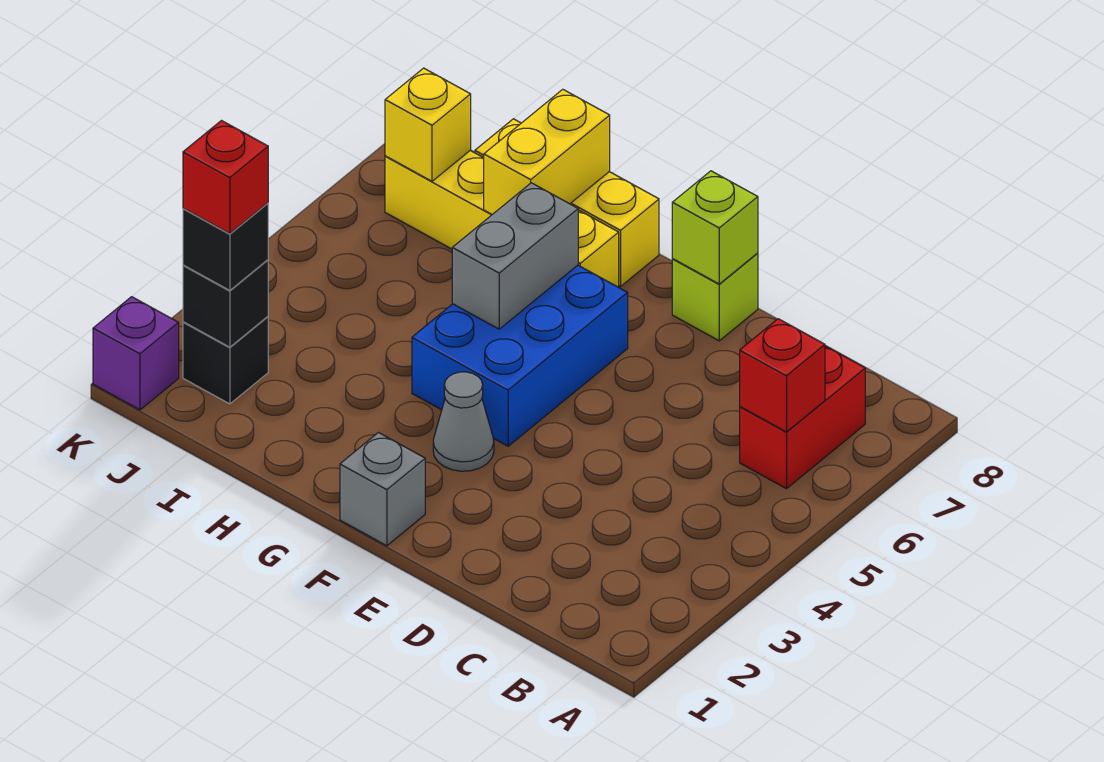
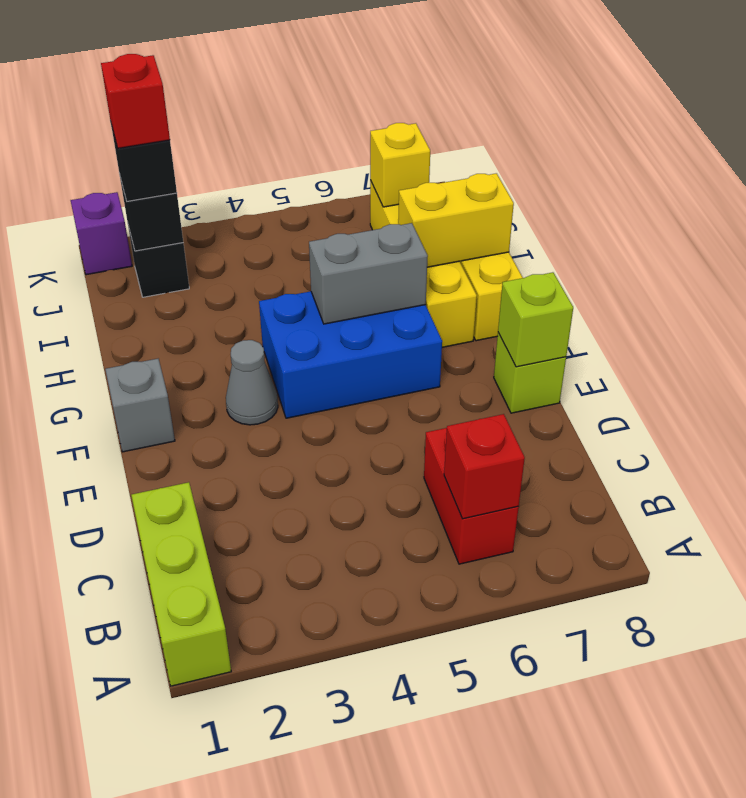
none -> lime brick A1:C1 level 1
red brick B6:B7 level 1 -> red brick B6:C6 level 1

